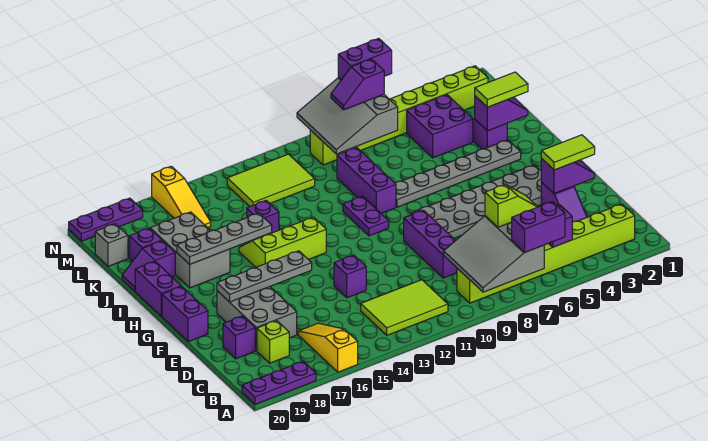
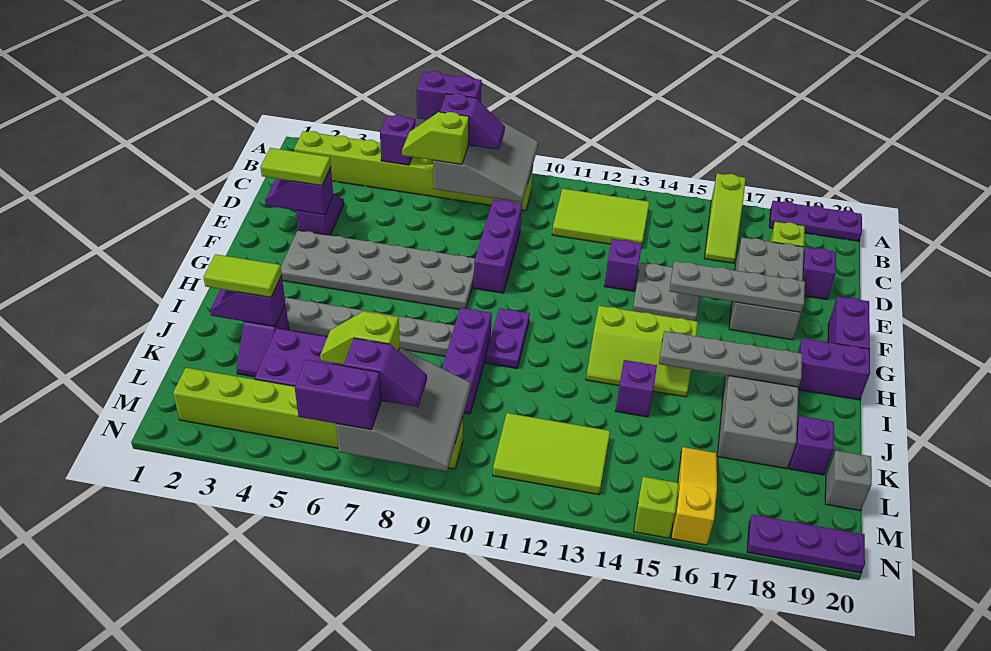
yellow slope A16:C16 level 1 top A -> lime slope A16:C16 level 1 top A
none -> grey plate E14:F15 level 1
purple brick H20:I20 level 1 -> purple brick H19:H20 level 1
purple slope J19:J20 level 1 top 19 -> purple slope B7:B8 level 3 top 7
none -> lime slope L6:L7 level 3 top 7
none -> lime brick N15 level 1

